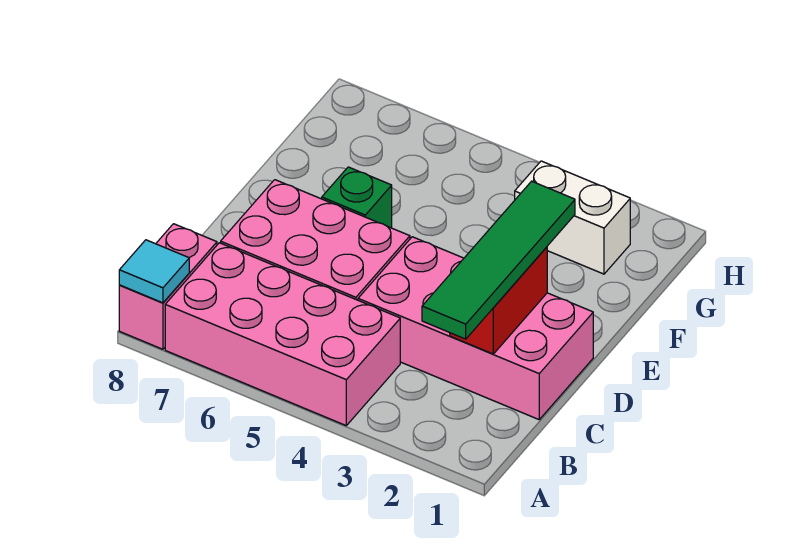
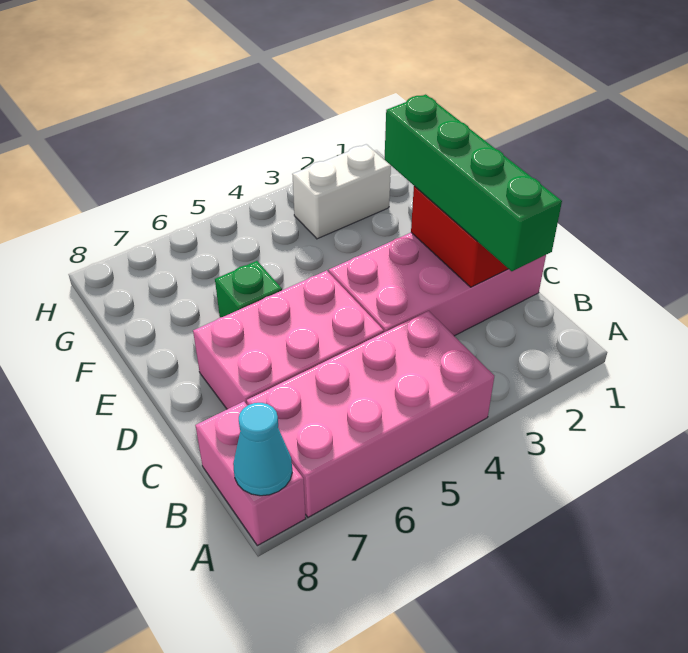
cyan tile A8 level 2 -> cyan cone A8 level 2
green tile B2:E2 level 3 -> green brick B2:E2 level 3

